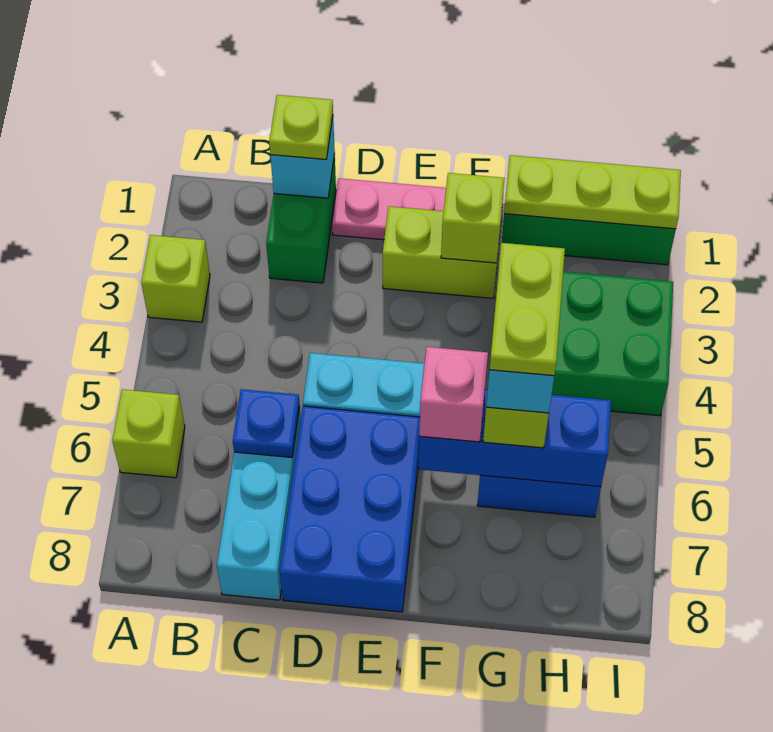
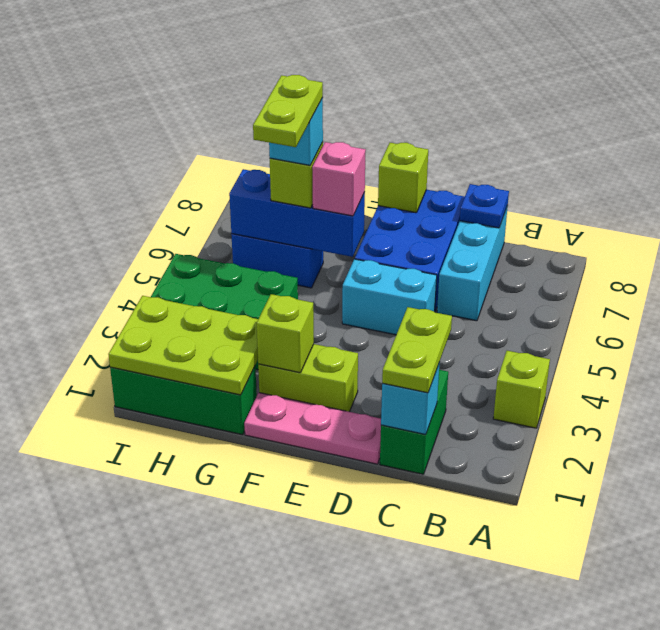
lime brick A6 level 1 -> lime brick E8 level 2
lime plate C1 level 3 -> lime plate C1:C2 level 3
blue plate C6 level 2 -> blue plate C8 level 2
lime plate G1:I1 level 2 -> lime plate G1:I2 level 2

